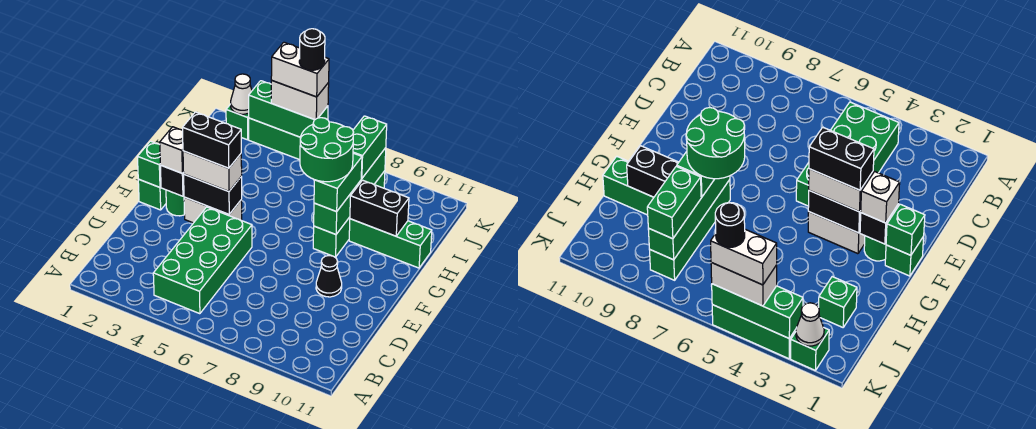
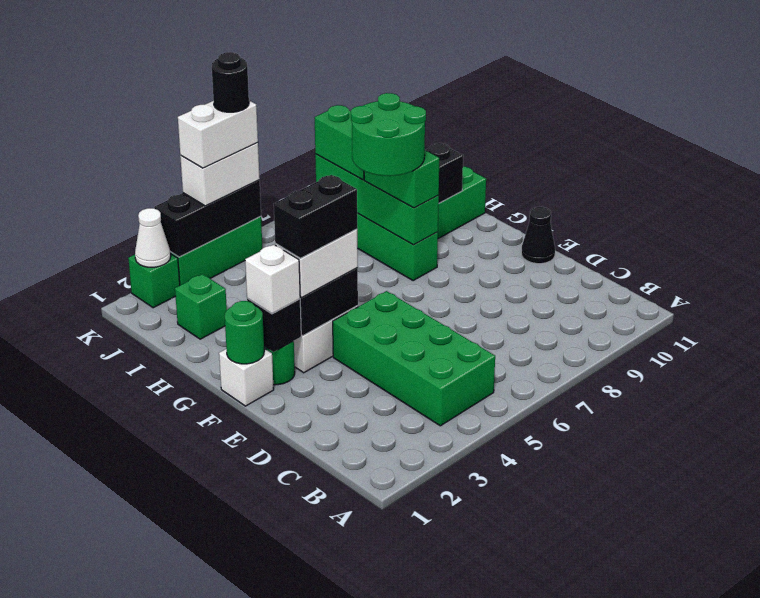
black cone E9 level 1 -> black cone E11 level 1
green brick F1 level 1 -> white brick F1 level 1
green brick F1 level 2 -> green round brick F1 level 2
green brick K3:K5 level 2 -> black brick K3:K5 level 2

